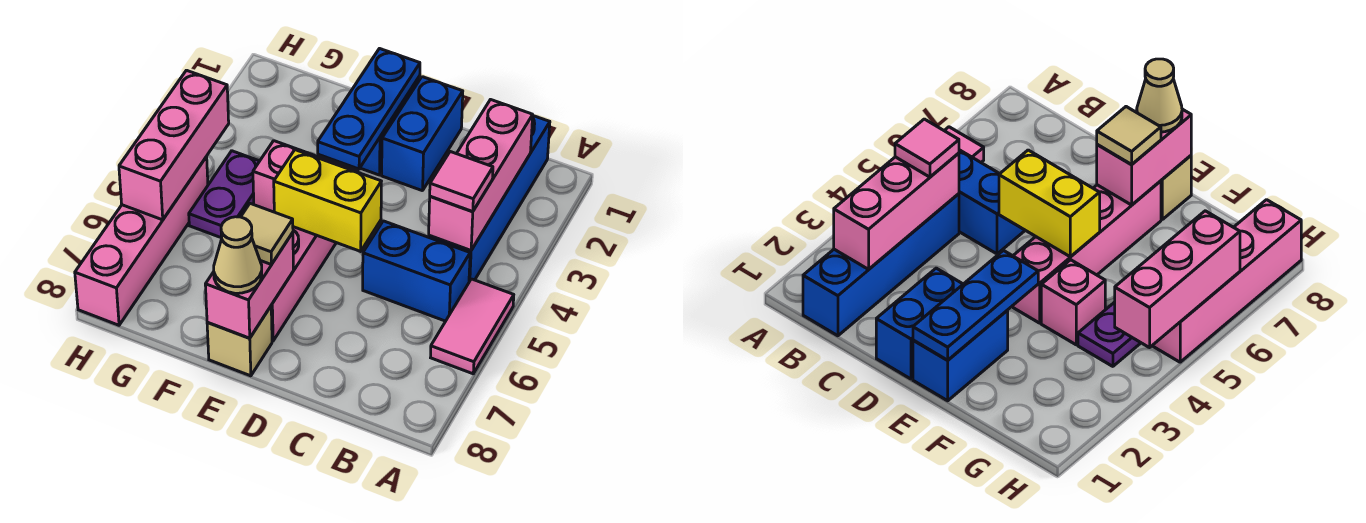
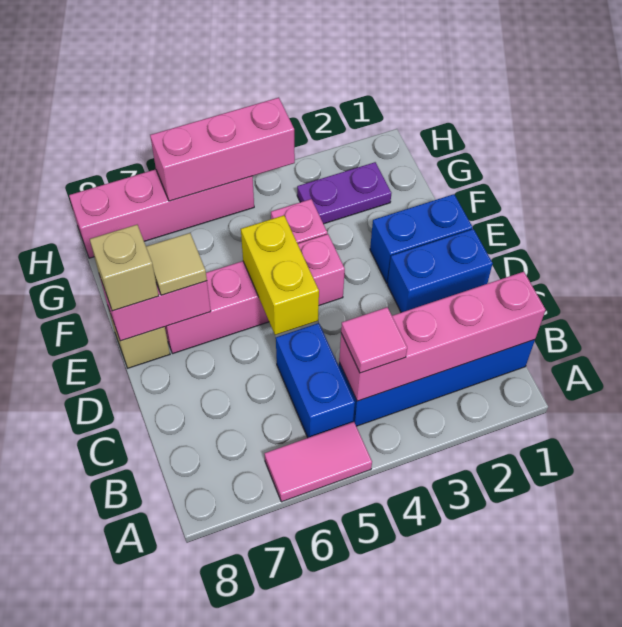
pink brick B2:B4 level 2 -> pink brick B1:B4 level 2
blue plate E1:E3 level 2 -> none
tan cone E8 level 3 -> tan brick E8 level 3
purple plate G4:G5 level 1 -> purple plate G2:G3 level 1

